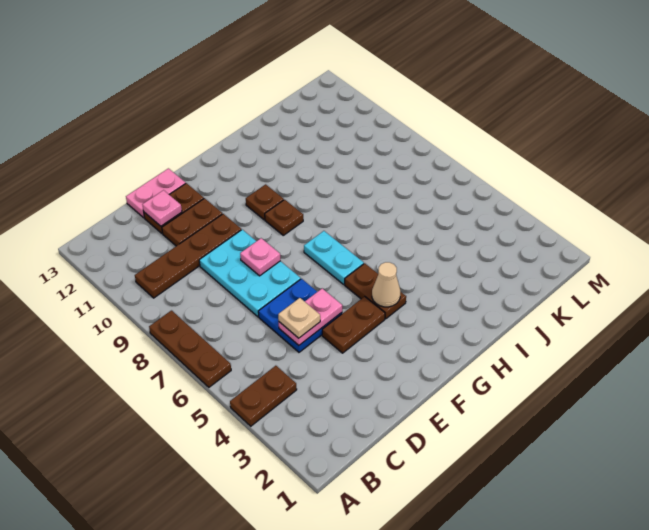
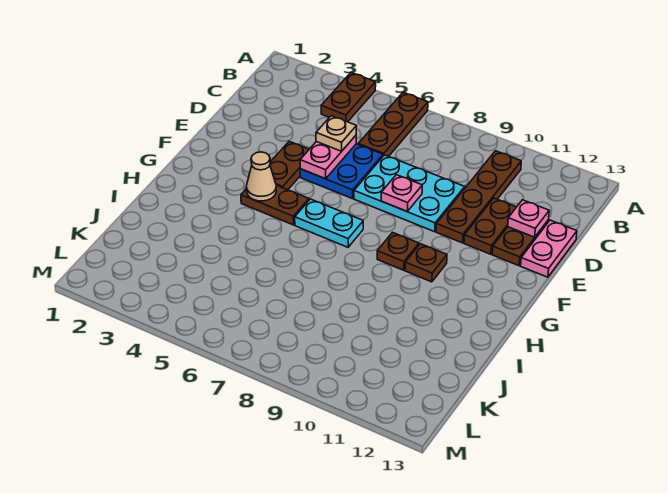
brown plate A6:A8 level 1 -> brown plate A6:C6 level 1

